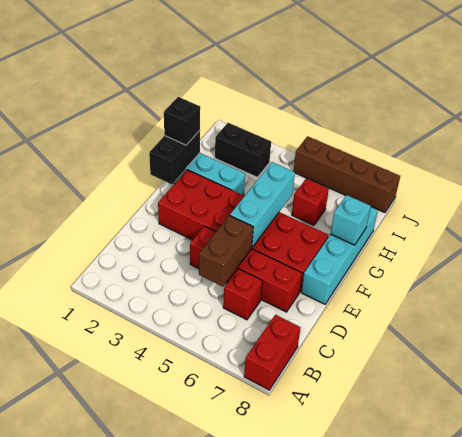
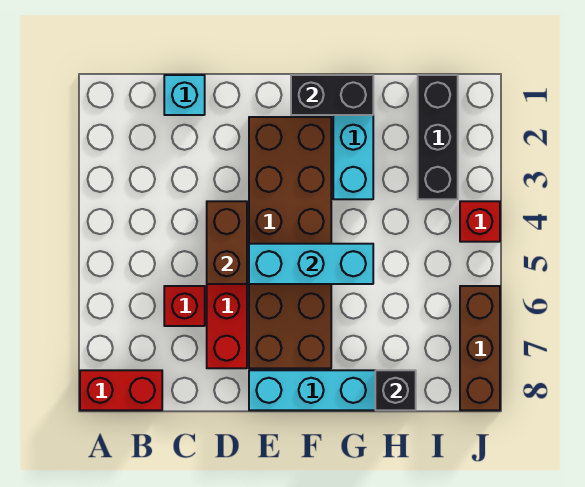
brown brick C5:D5 level 2 -> brown brick D4:D5 level 2
red brick E2:F7 level 1 -> brown brick E2:F7 level 1
black brick G1 level 3 -> black brick H8 level 2
cyan brick G8 level 2 -> cyan brick C1 level 1
red brick H6 level 1 -> red brick J4 level 1
black brick I2:I3 level 1 -> black brick I1:I3 level 1
brown brick J5:J8 level 1 -> brown brick J6:J8 level 1

